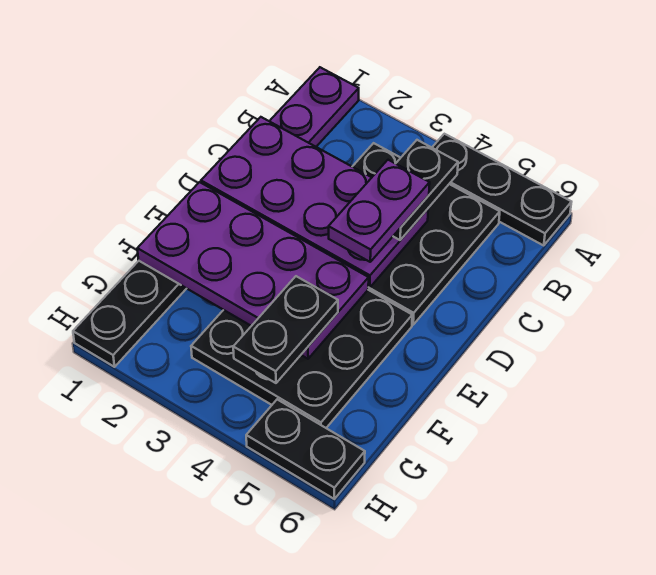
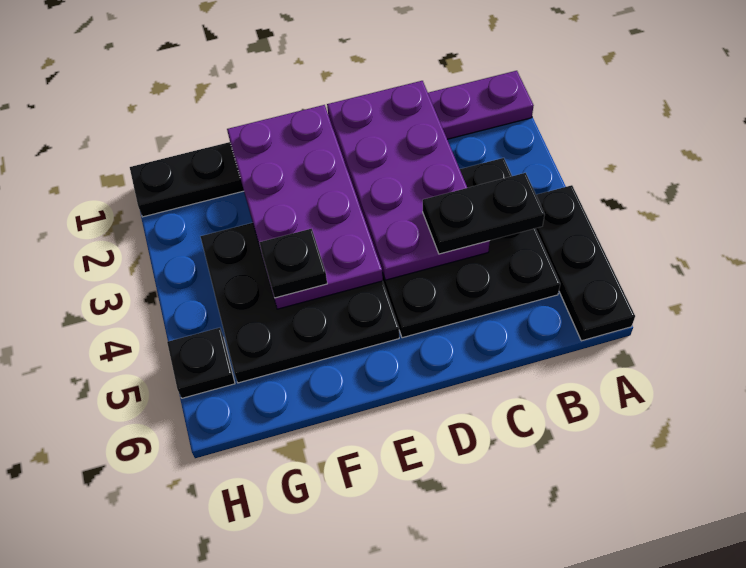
purple plate C4:D4 level 4 -> none
black plate F4:G4 level 3 -> black plate F4 level 3
black plate H5:H6 level 1 -> black plate H5 level 1

